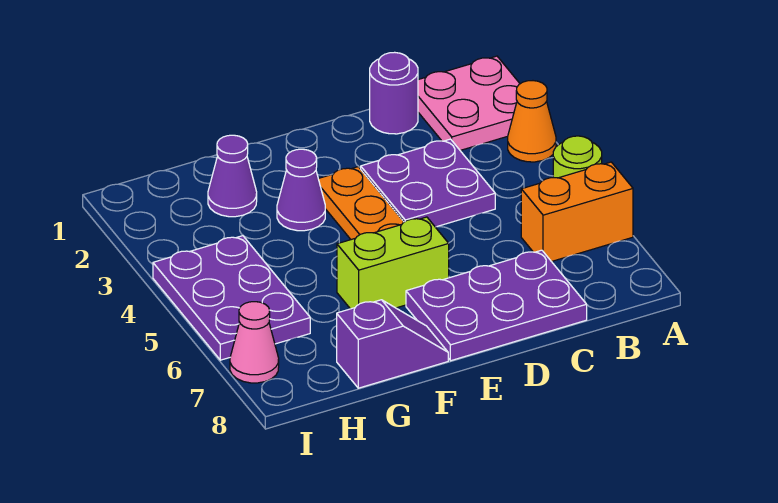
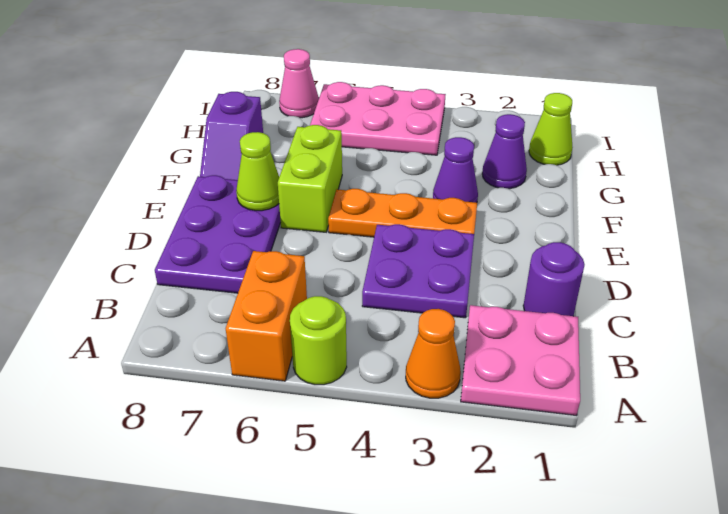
none -> lime cone E7 level 2
none -> lime cone H1 level 1
purple plate H4:I6 level 1 -> pink plate H4:I6 level 1

